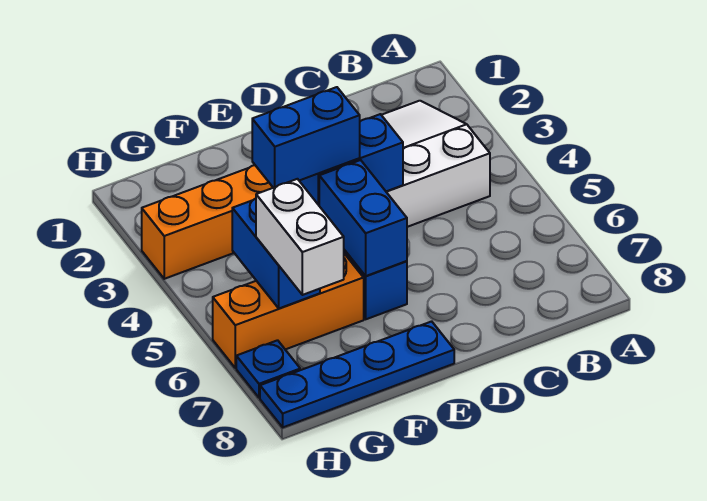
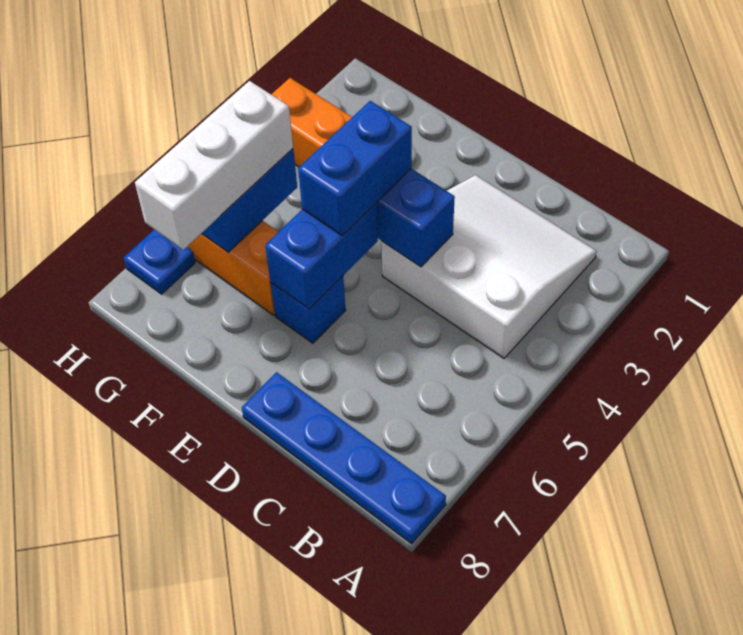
blue brick E4:F4 level 3 -> blue brick E4:E5 level 3
blue plate E8:H8 level 1 -> blue plate A8:D8 level 1
white brick G6:G7 level 3 -> white brick G5:G7 level 3

